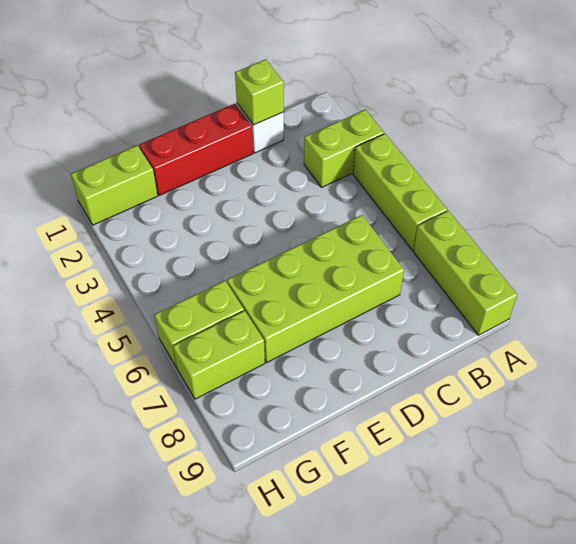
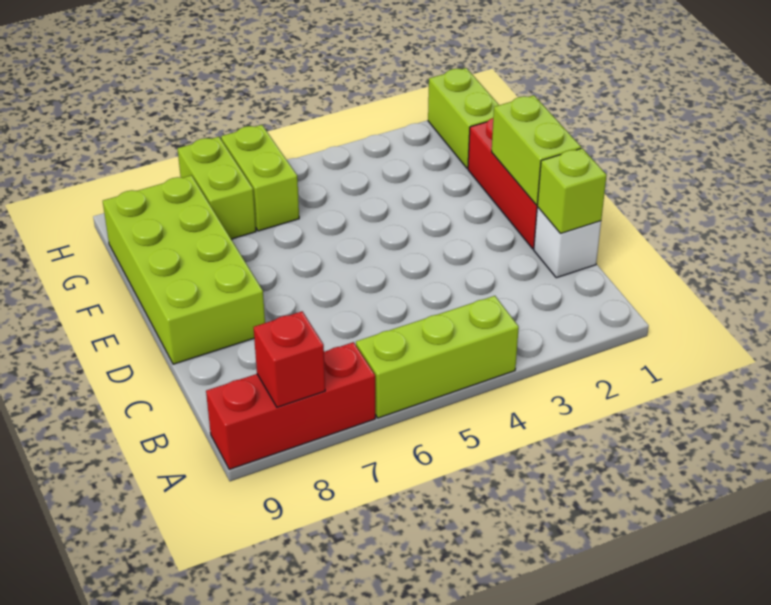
lime brick A3:B3 level 1 -> lime brick D1:E1 level 2
lime brick A7:A9 level 1 -> red brick A7:A9 level 1
none -> red brick A8 level 2
lime brick C6:F7 level 1 -> lime brick D8:G9 level 1

